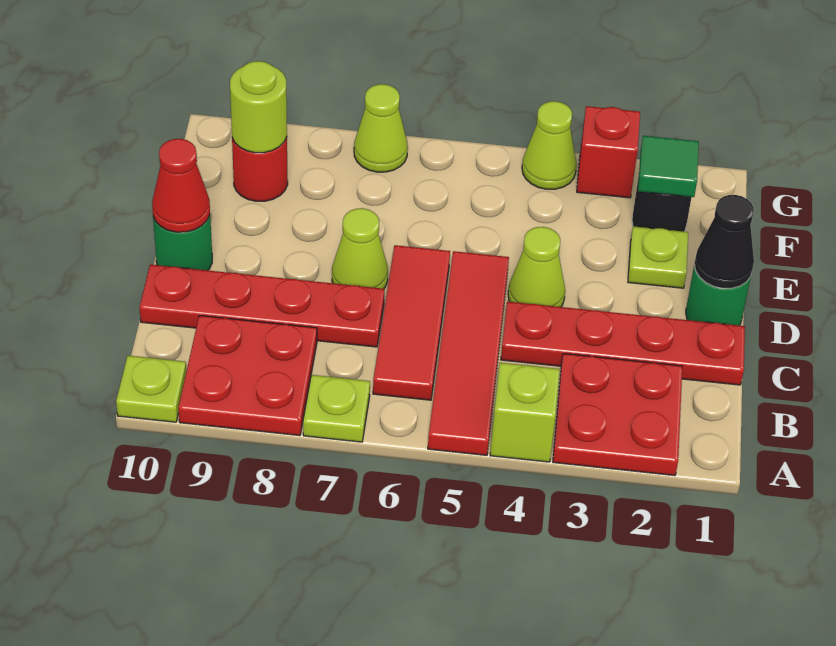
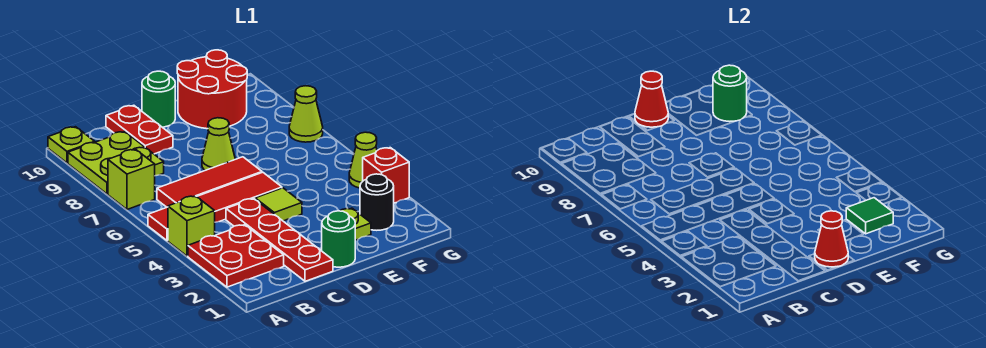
lime plate A7 level 1 -> lime brick A7 level 1
red plate A8:B9 level 1 -> lime plate A8:B9 level 1
red plate C7:C10 level 1 -> red plate C9:C10 level 1
black cone D1 level 2 -> red cone D1 level 2
lime cone D4 level 1 -> lime tile D4 level 1
red round brick F9 level 1 -> red round brick E9:F10 level 1
lime round brick F9 level 2 -> green round brick F9 level 2

